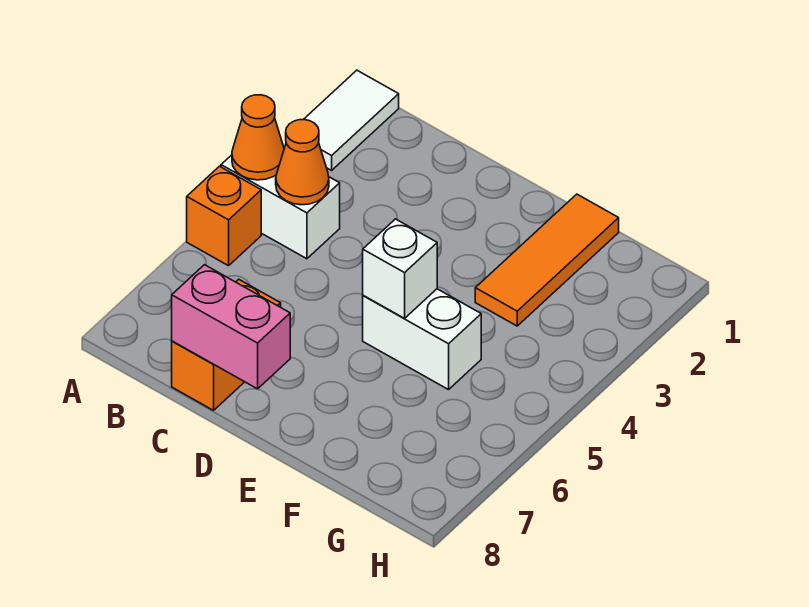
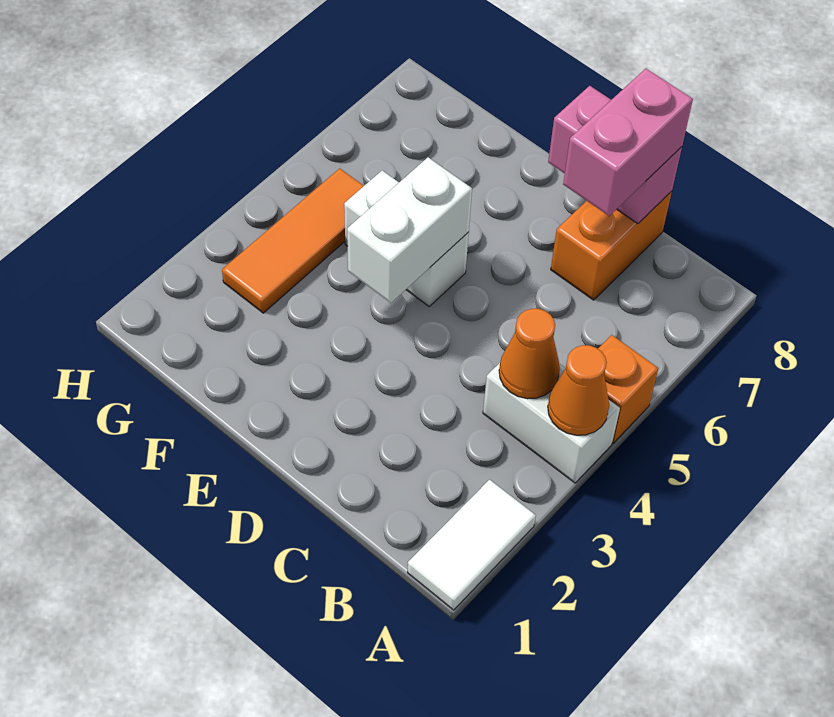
none -> pink brick C7:C8 level 3
white brick E5 level 2 -> white brick E4:E5 level 2
orange tile F1:F3 level 1 -> orange tile G3:G5 level 1

